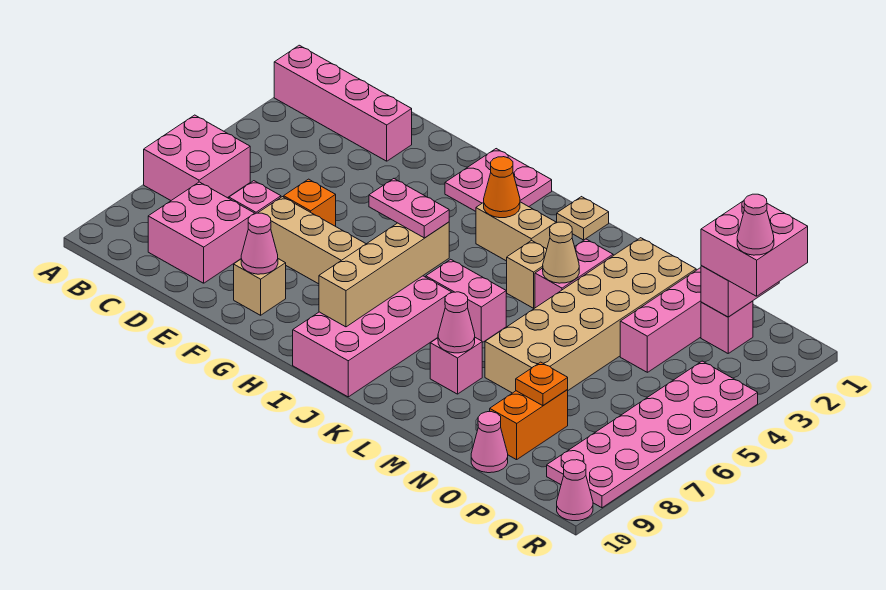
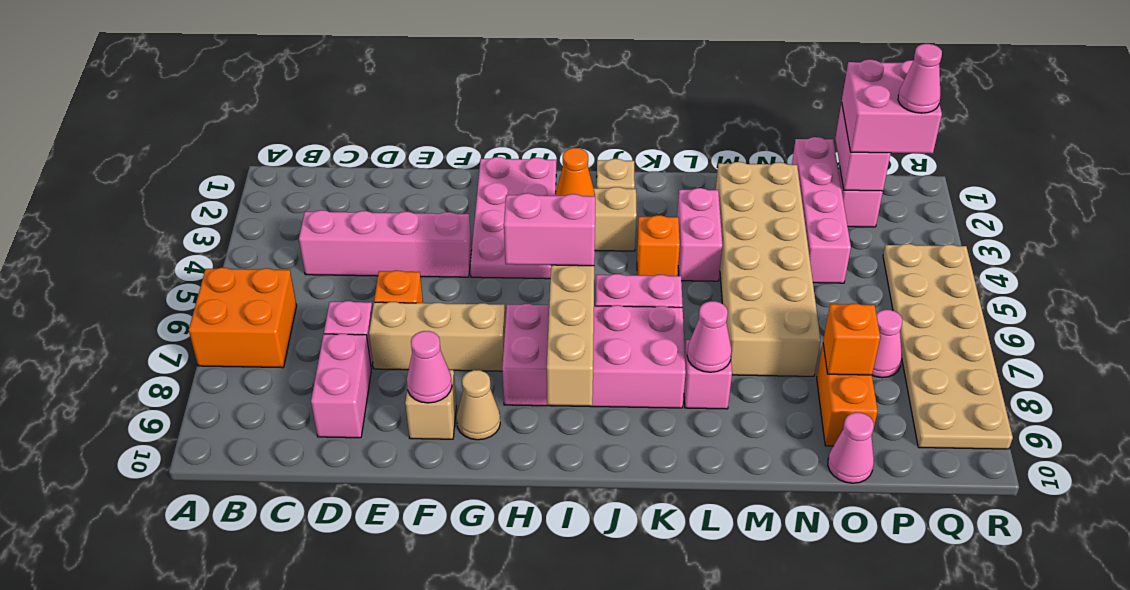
pink brick A2:D2 level 1 -> pink brick C4:F4 level 1
pink brick A6:B7 level 1 -> orange brick A6:B7 level 1
pink brick C8:D9 level 1 -> pink brick D8:D9 level 1
pink plate G1:H2 level 1 -> pink plate G1:H4 level 1
pink plate H6:I6 level 3 -> pink brick H6:I6 level 3
pink brick I7:J10 level 1 -> pink brick H7:K8 level 1
tan brick K4 level 1 -> orange brick K4 level 1
tan cone L4 level 2 -> tan cone G9 level 1
orange plate O8 level 2 -> orange brick O8 level 2
pink plate Q4:R9 level 1 -> tan plate Q4:R9 level 1
pink cone R10 level 1 -> pink cone P7 level 1

